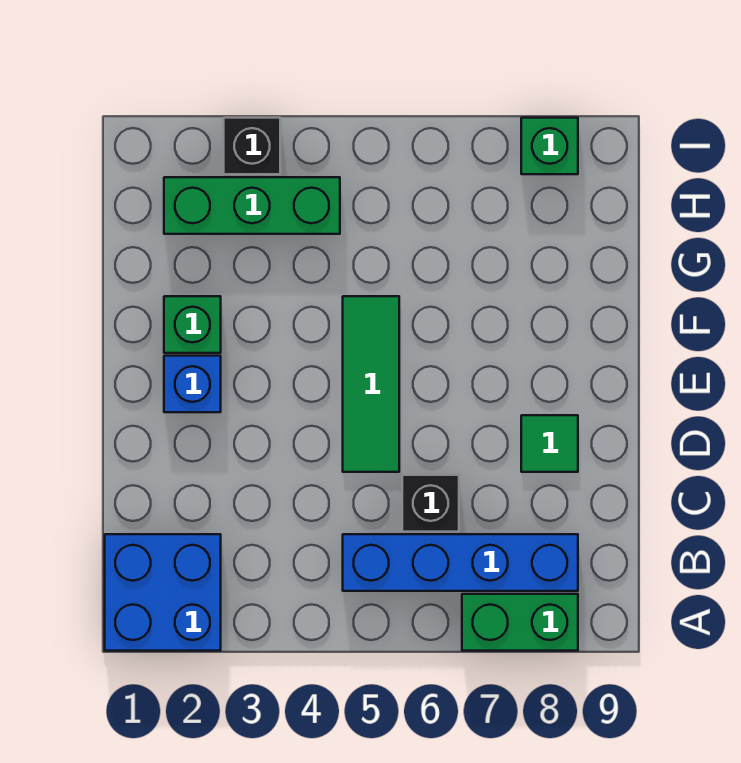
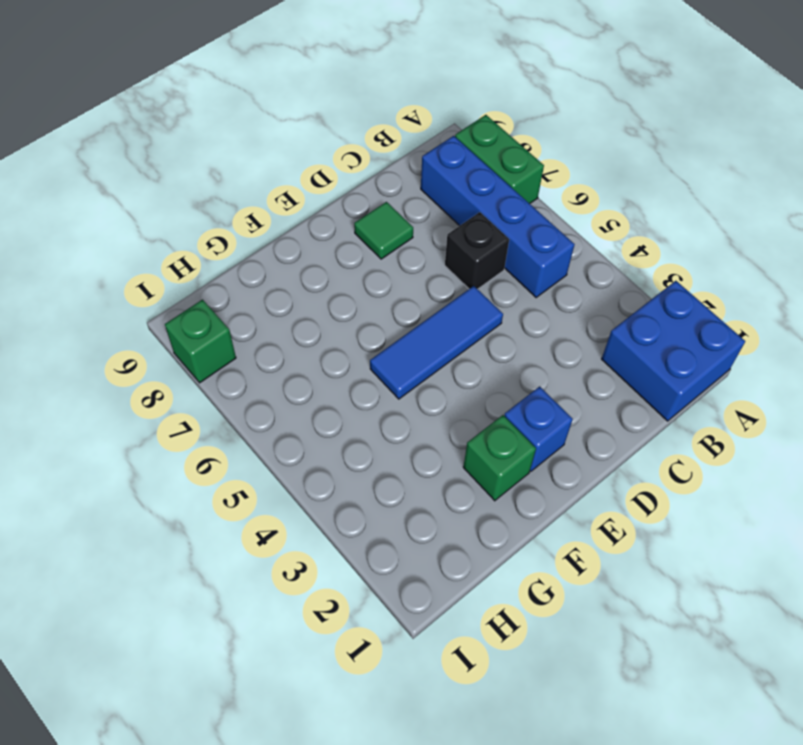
green tile D5:F5 level 1 -> blue tile D5:F5 level 1
green brick H2:H4 level 1 -> none
black brick I3 level 1 -> none

